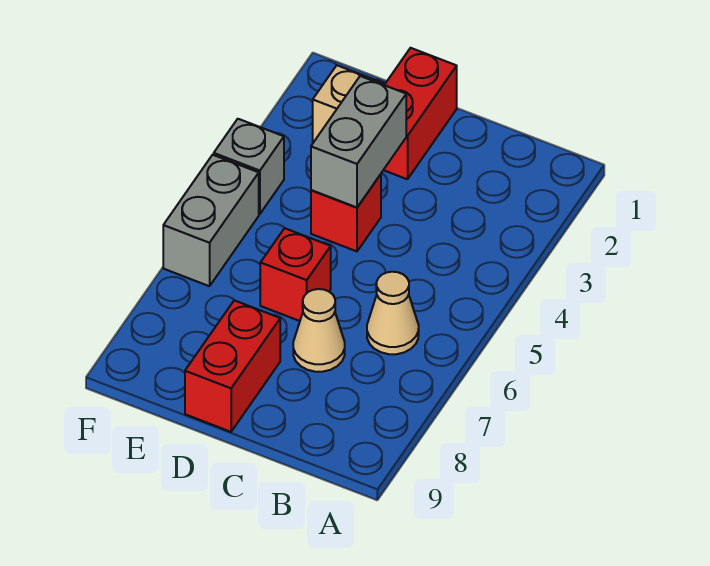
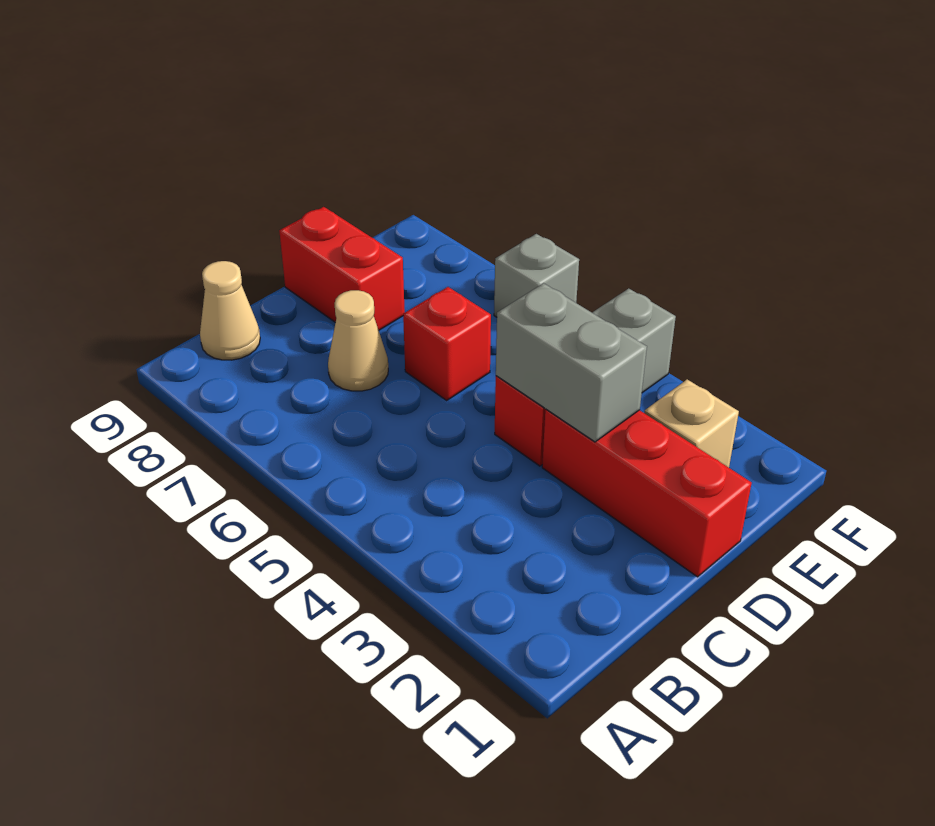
tan cone B6 level 1 -> tan cone B9 level 1
red brick D1:D2 level 1 -> red brick D1:D3 level 1
grey brick F5:F6 level 1 -> grey brick F6 level 1

